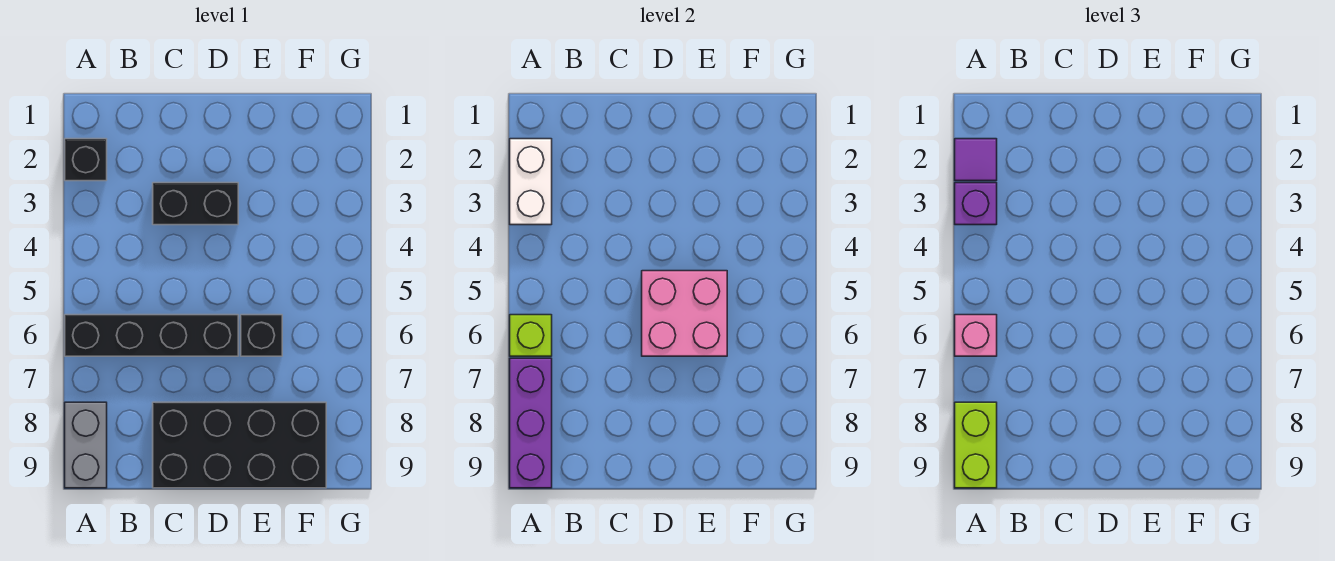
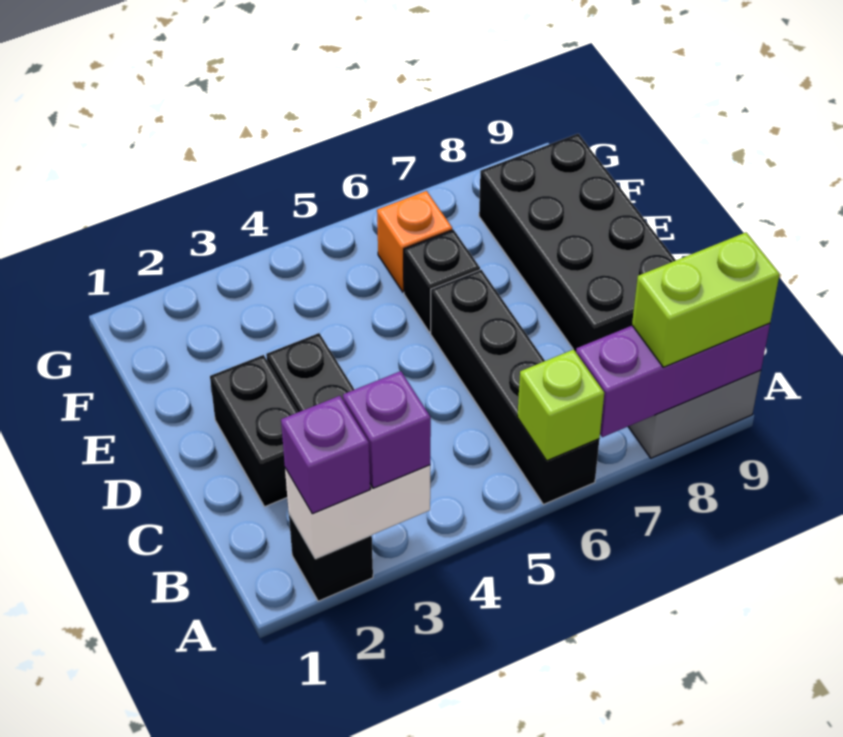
purple tile A2 level 3 -> purple brick A2 level 3
pink brick A6 level 3 -> none
none -> black brick C2:D2 level 1
pink brick D5:E6 level 2 -> none
none -> orange brick F6 level 1

